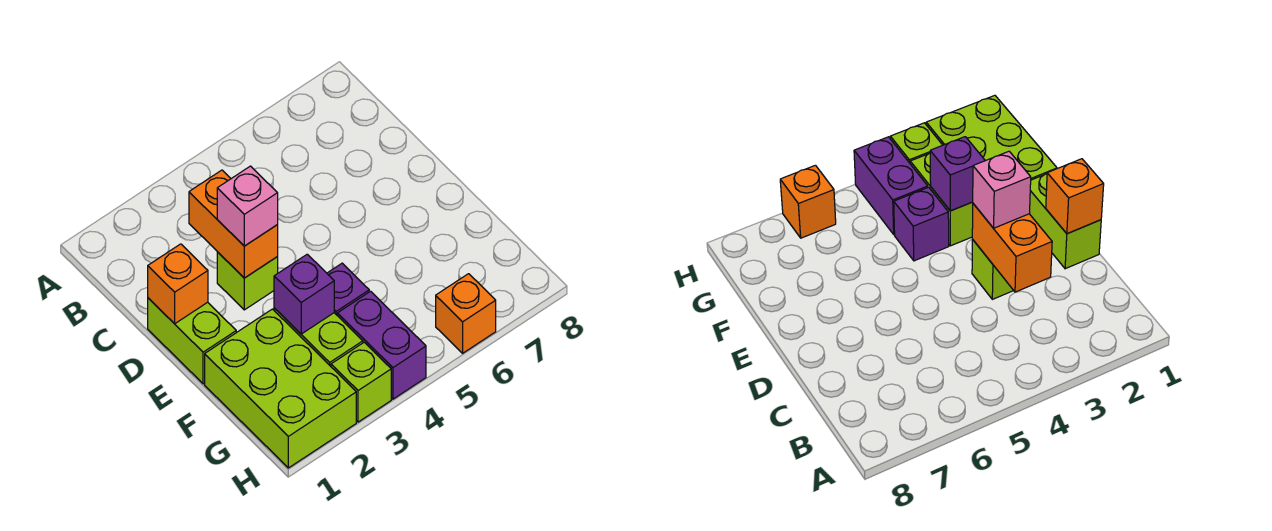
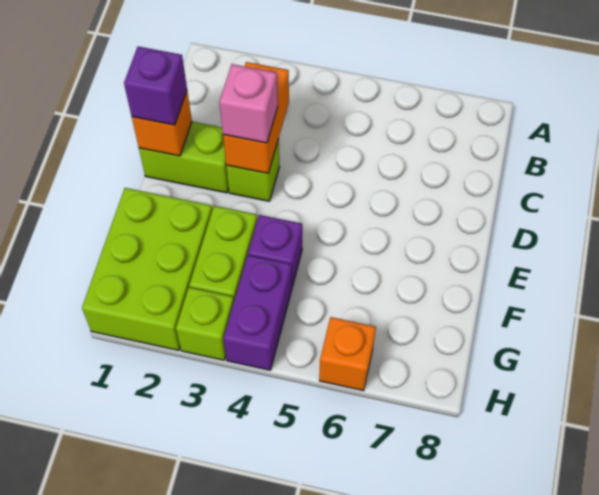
lime brick D1:E1 level 1 -> lime brick D1:D2 level 1
purple brick F3 level 2 -> purple brick D1 level 3

